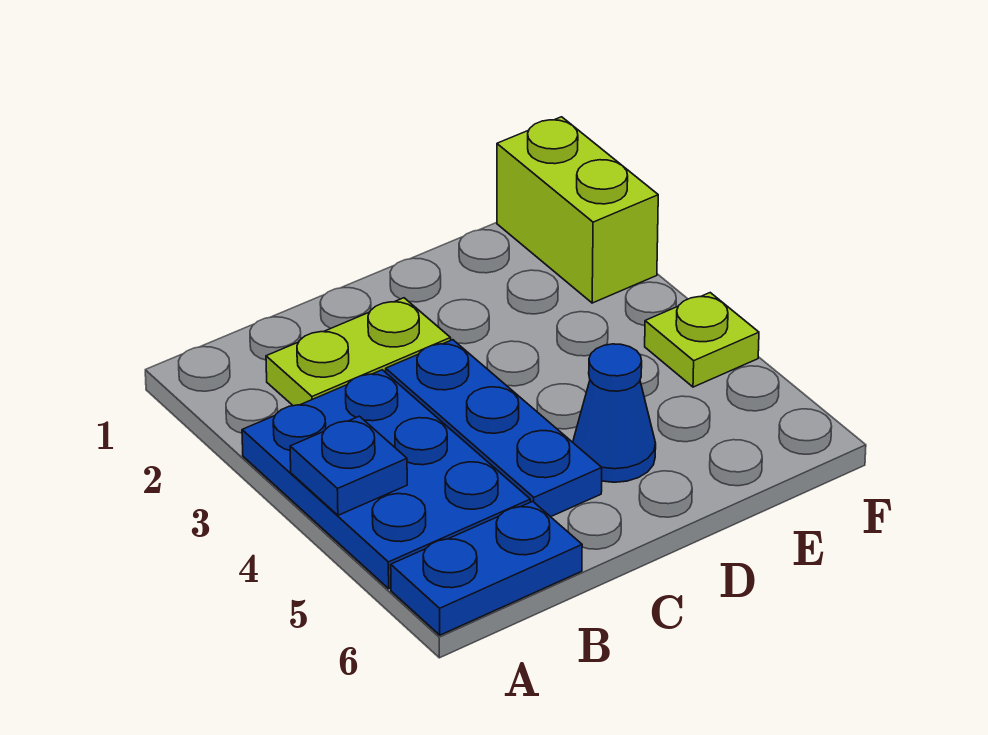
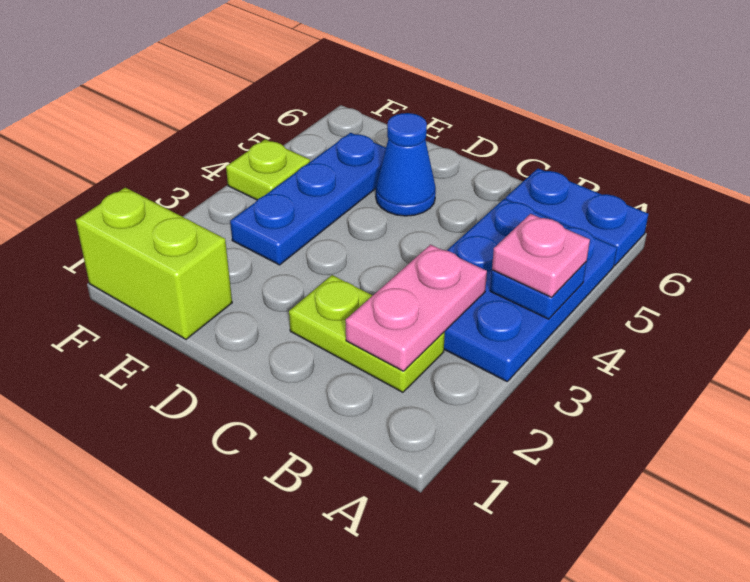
none -> pink plate A4 level 3
none -> pink plate B2:B3 level 2
blue plate C3:C5 level 1 -> blue plate E3:E5 level 1
lime brick F1:F2 level 1 -> lime brick E1:F1 level 1

